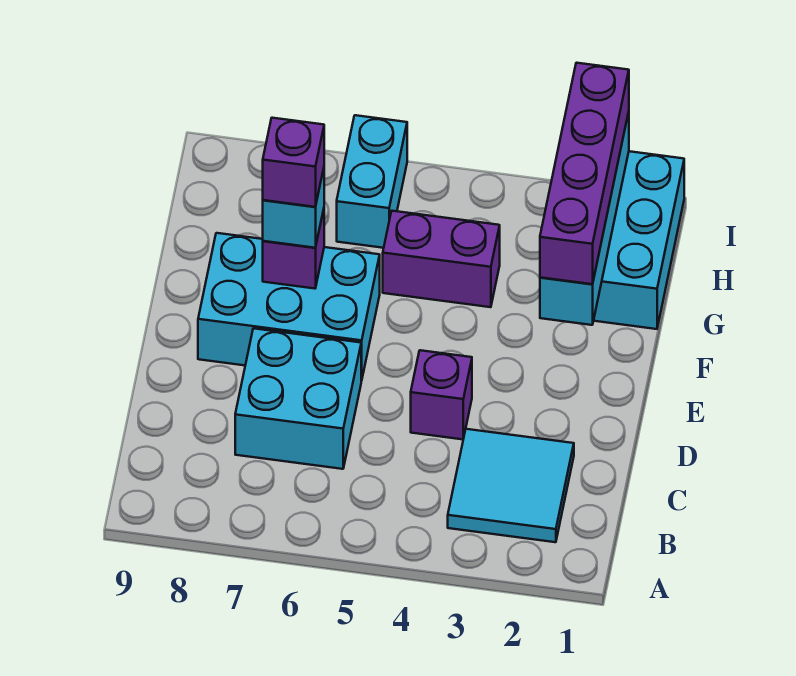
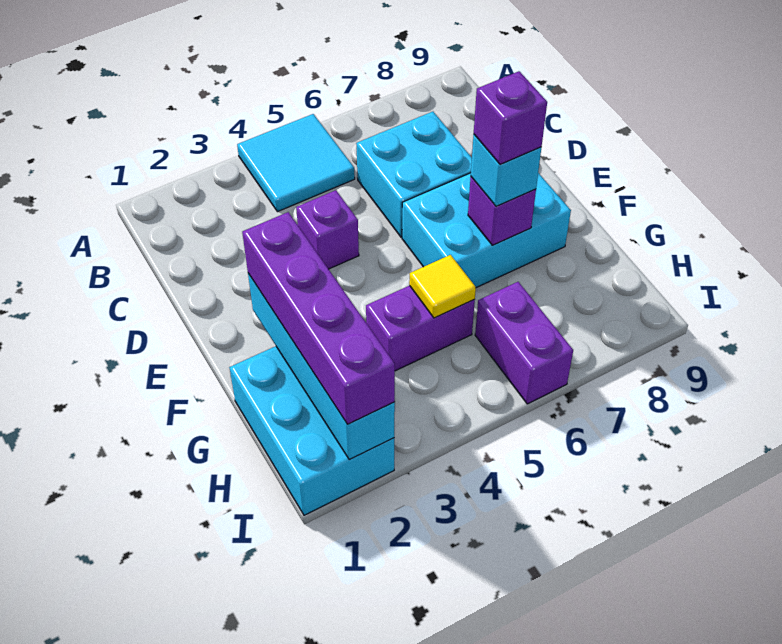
cyan tile B2:C3 level 1 -> cyan tile A4:B5 level 1
none -> yellow tile G5 level 2
cyan brick H6:I6 level 1 -> purple brick H6:I6 level 1

